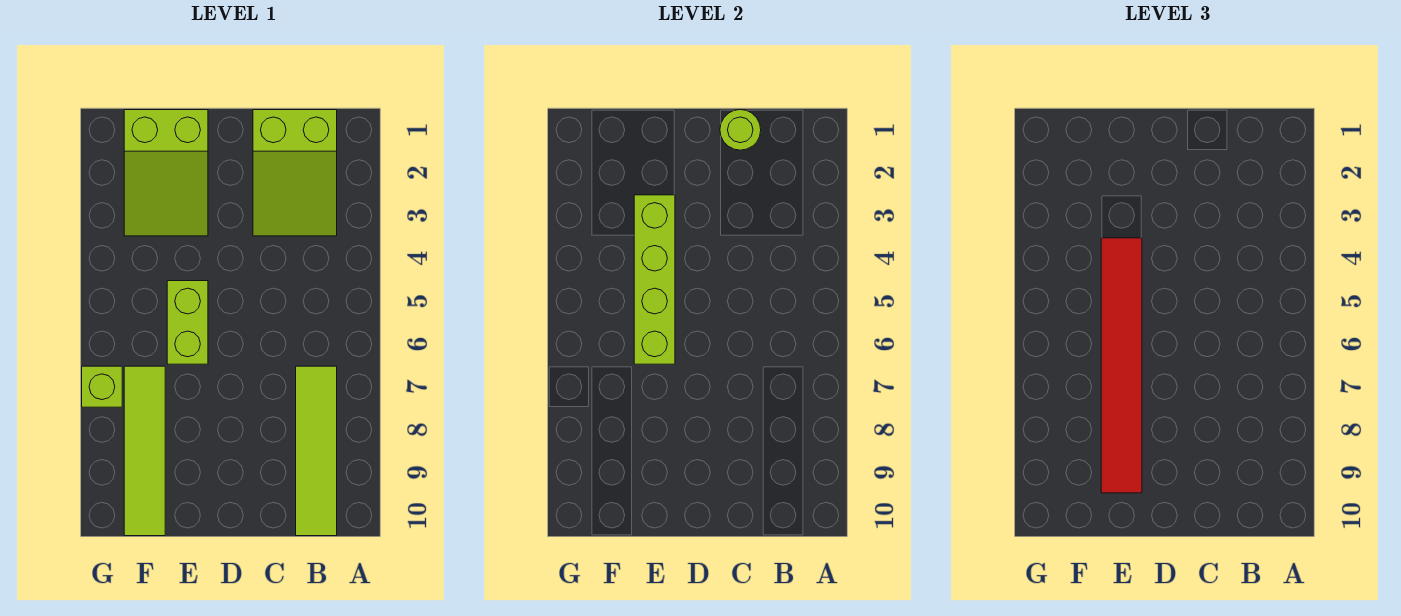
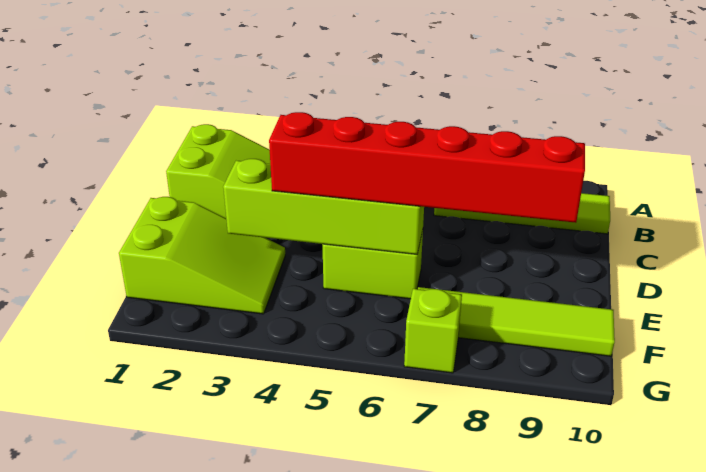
lime round brick C1 level 2 -> none
red tile E4:E9 level 3 -> red brick E4:E9 level 3

